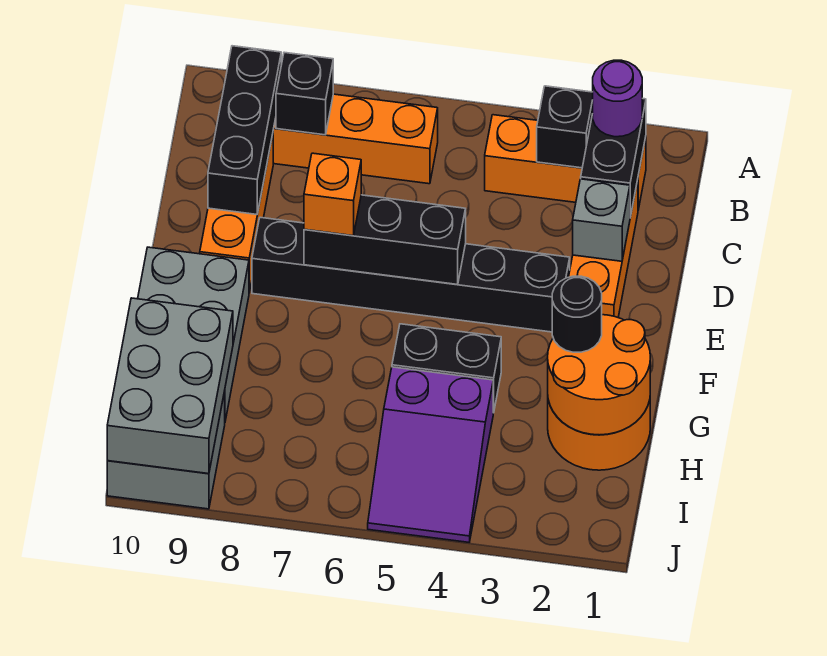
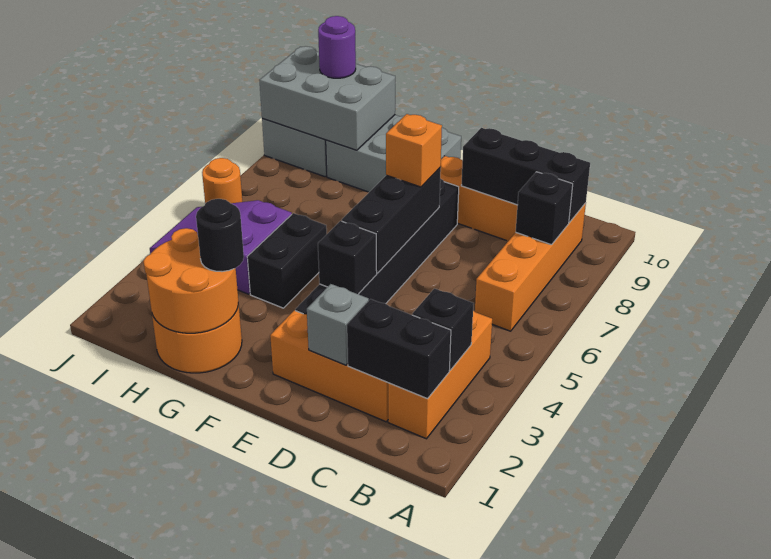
purple round brick B2 level 3 -> purple round brick I10 level 3
none -> black brick E4 level 2
none -> orange round brick J6 level 1

